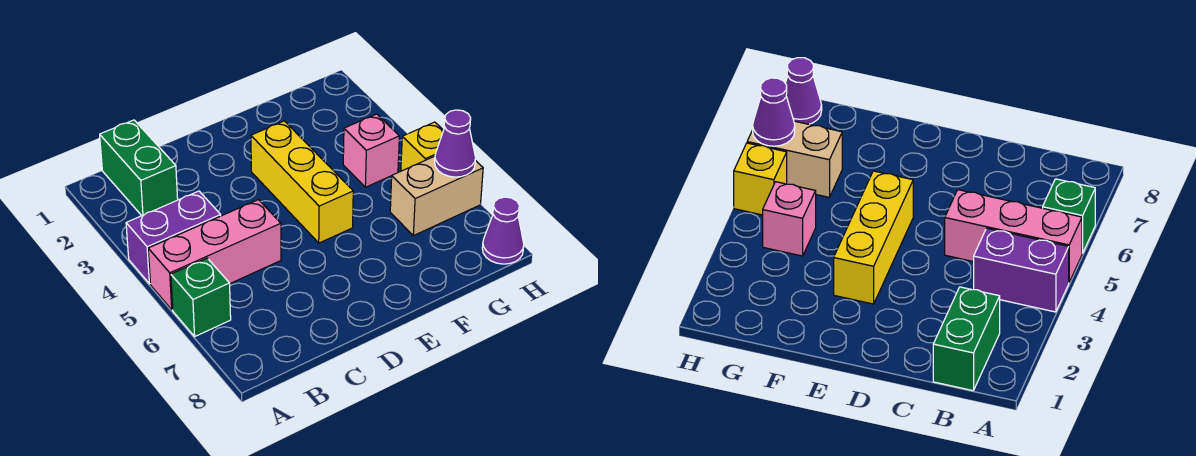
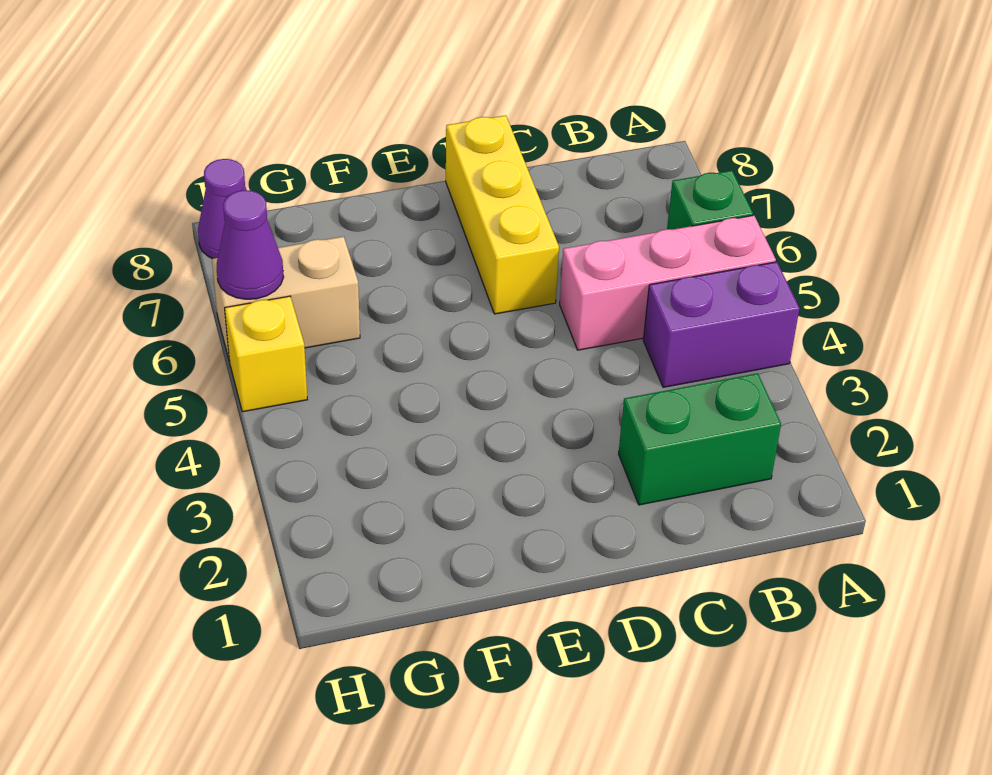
green brick B1:B2 level 1 -> green brick B2:C2 level 1
yellow brick E3:E5 level 1 -> yellow brick D6:D8 level 1
pink brick G4 level 1 -> none

